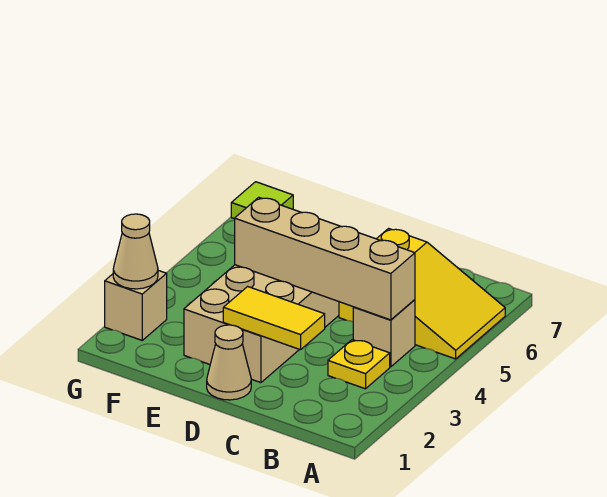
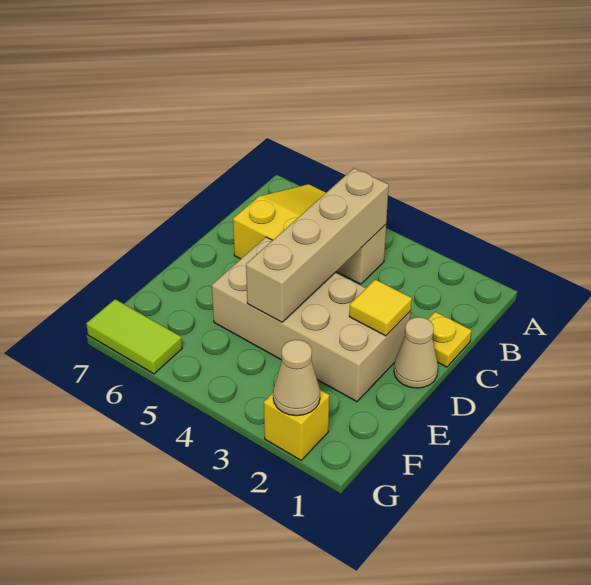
yellow plate B3 level 1 -> yellow plate C1 level 1
yellow tile C2:D2 level 2 -> yellow tile D2 level 2
tan brick G2 level 1 -> yellow brick G2 level 1
lime tile G7 level 1 -> lime tile G6:G7 level 1

